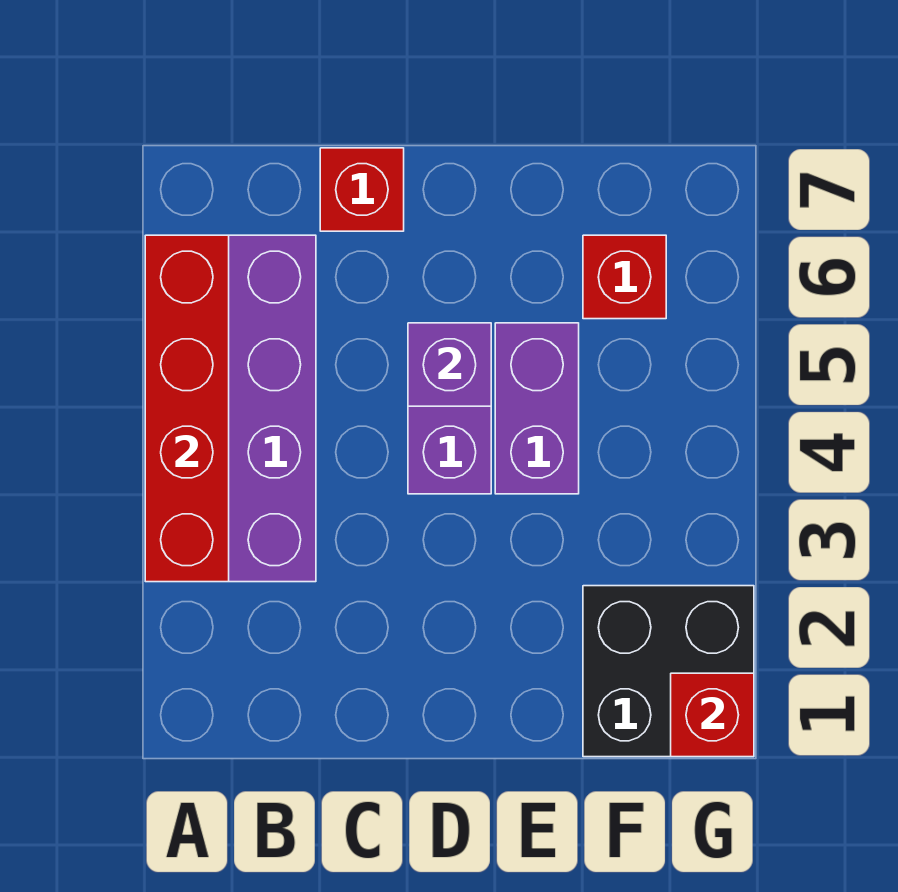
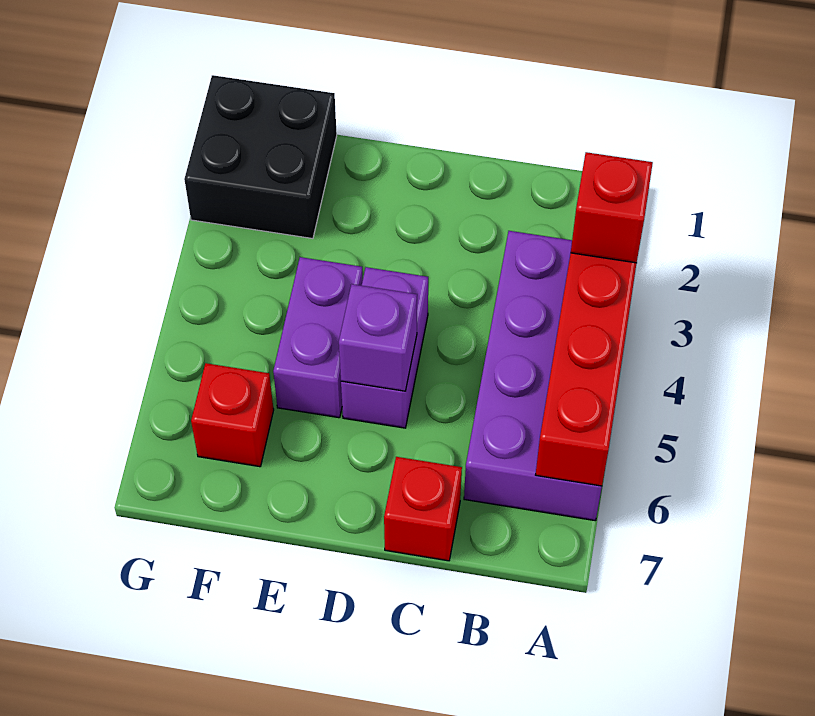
red brick G1 level 2 -> red brick A3 level 3

